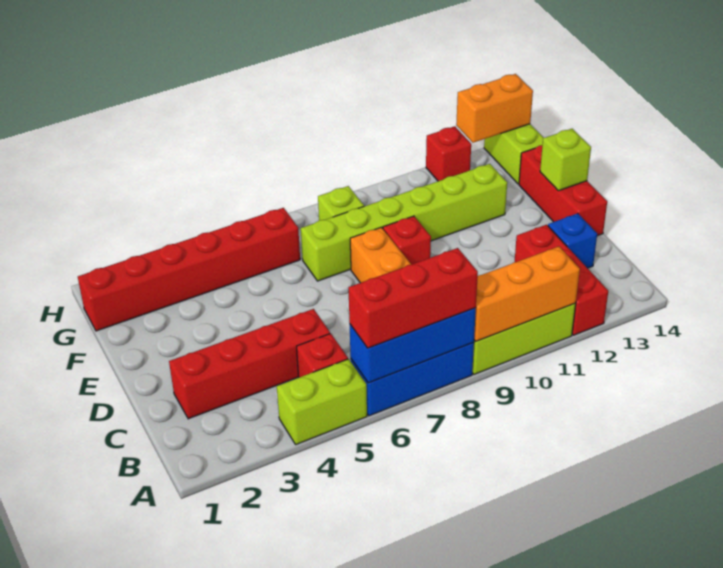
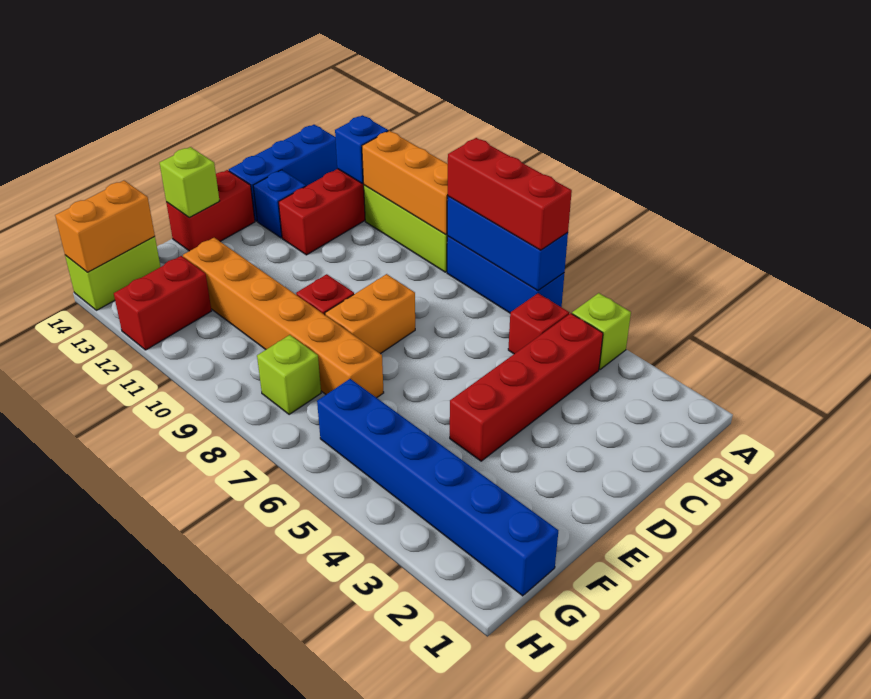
lime brick A4:A5 level 1 -> lime brick A4 level 1
none -> blue brick A12 level 2
none -> blue brick A14:C14 level 1
red brick C2:C5 level 1 -> red brick B4:E4 level 1
red brick D14:F14 level 1 -> red brick D14:E14 level 1
lime brick F7:F12 level 1 -> orange brick F7:F12 level 1
red brick G1:G6 level 1 -> blue brick G1:G6 level 1
red brick H12 level 1 -> red brick G12:H12 level 1
orange brick H13:H14 level 2 -> orange brick G14:H14 level 2

